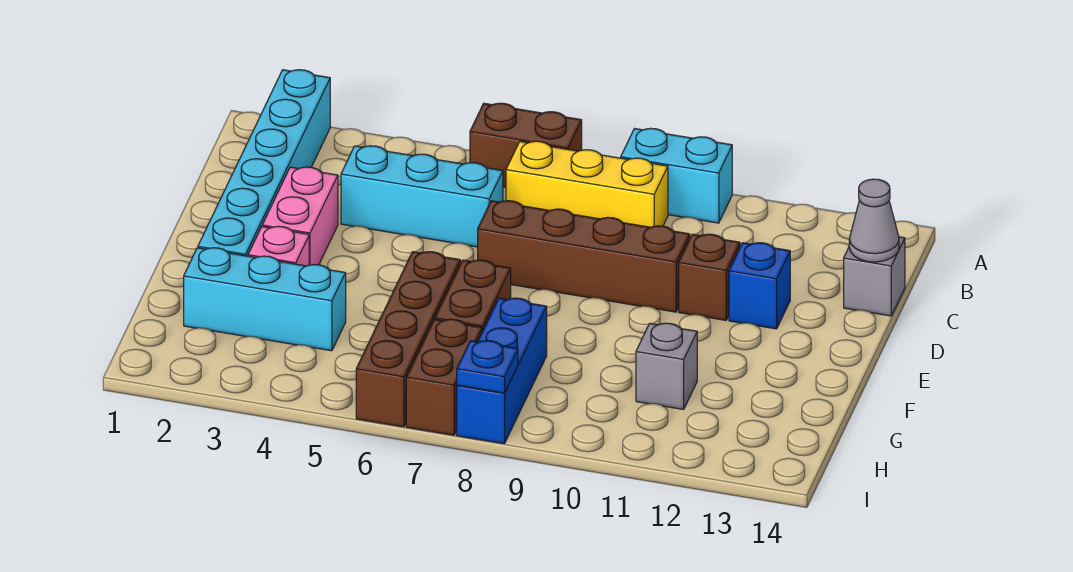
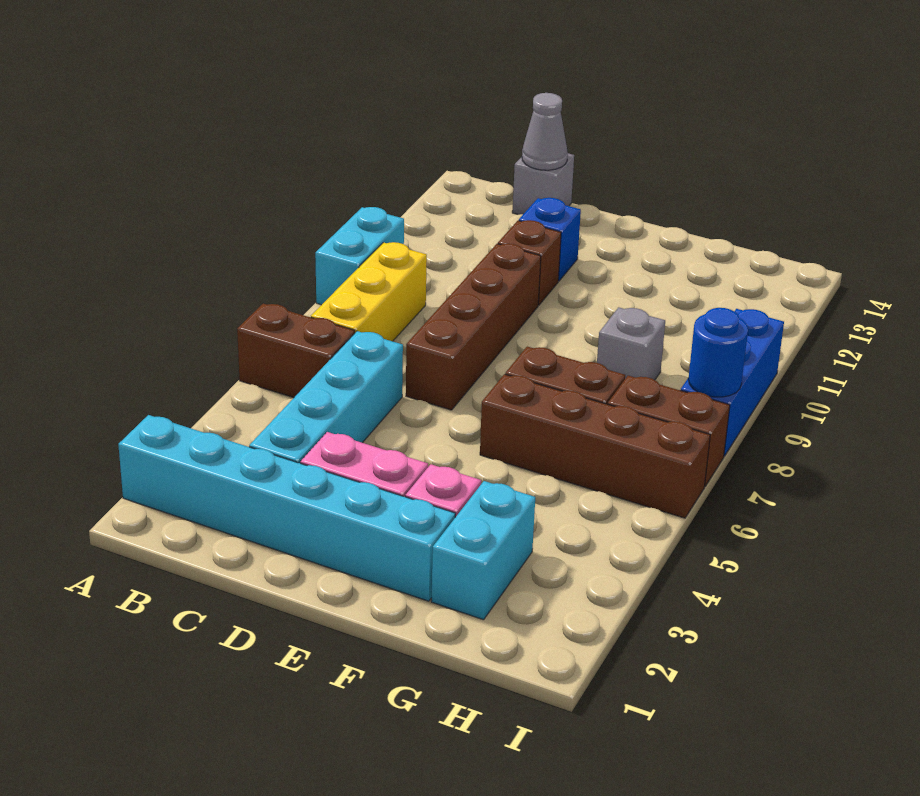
brown brick A6:A7 level 1 -> brown brick A6:B6 level 1
cyan brick C4:C6 level 1 -> cyan brick C3:C6 level 1
cyan brick G2:G4 level 1 -> cyan brick G2:G3 level 1
blue brick G8:I8 level 1 -> blue brick I8:I10 level 1
grey brick G11 level 1 -> grey brick G9 level 1
blue plate I8 level 2 -> blue round brick I8 level 2

